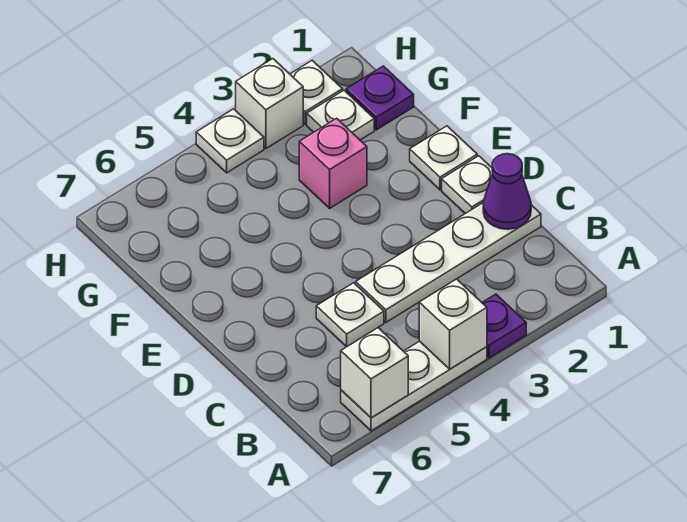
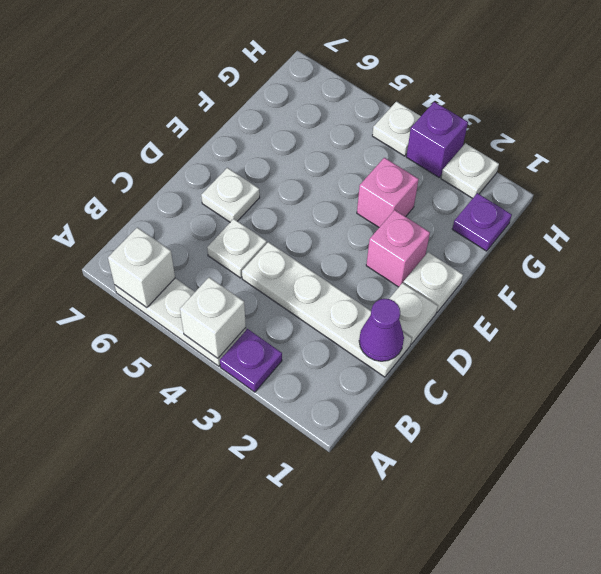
none -> pink brick E2 level 1
white plate G2 level 1 -> white plate D6 level 1
white brick H3 level 1 -> purple brick H3 level 1

